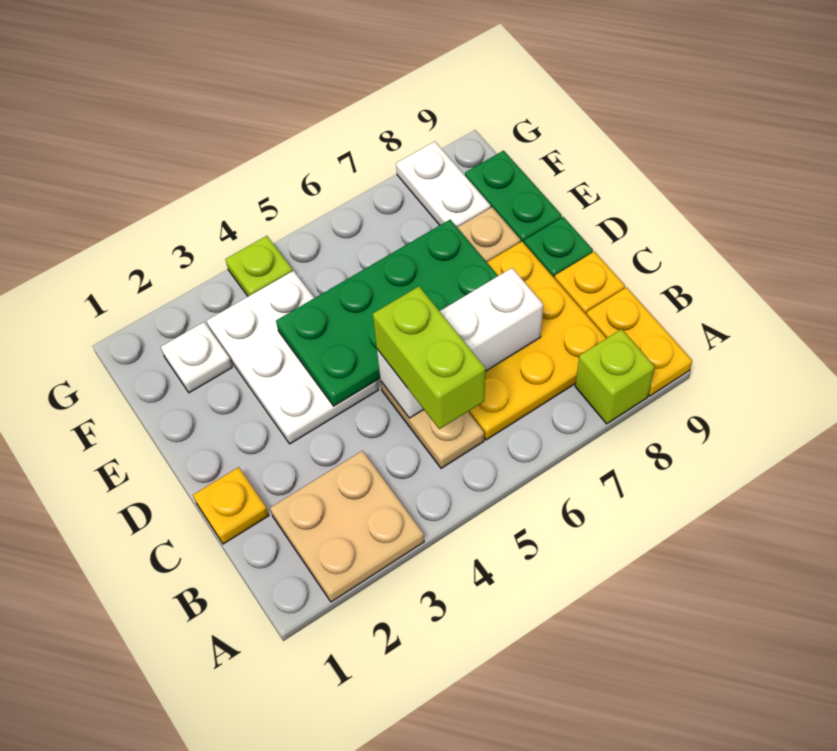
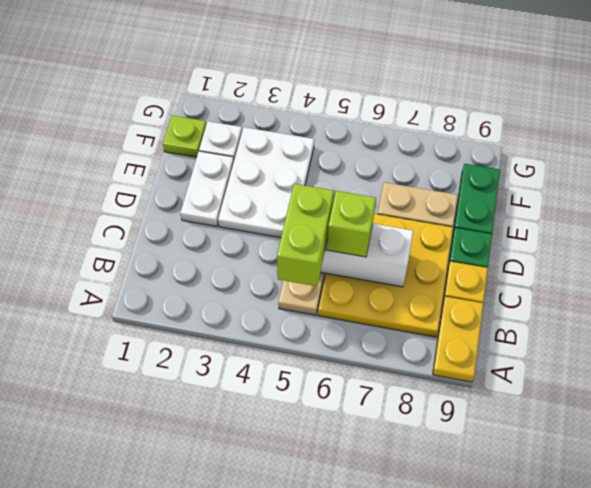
tan plate A2:B3 level 1 -> none
lime brick A8 level 1 -> lime brick C6 level 3
yellow plate C1 level 1 -> none
green plate D4:E7 level 2 -> none
white plate F8:G8 level 1 -> white plate D2:E2 level 1
lime plate G4 level 1 -> lime plate F1 level 1

